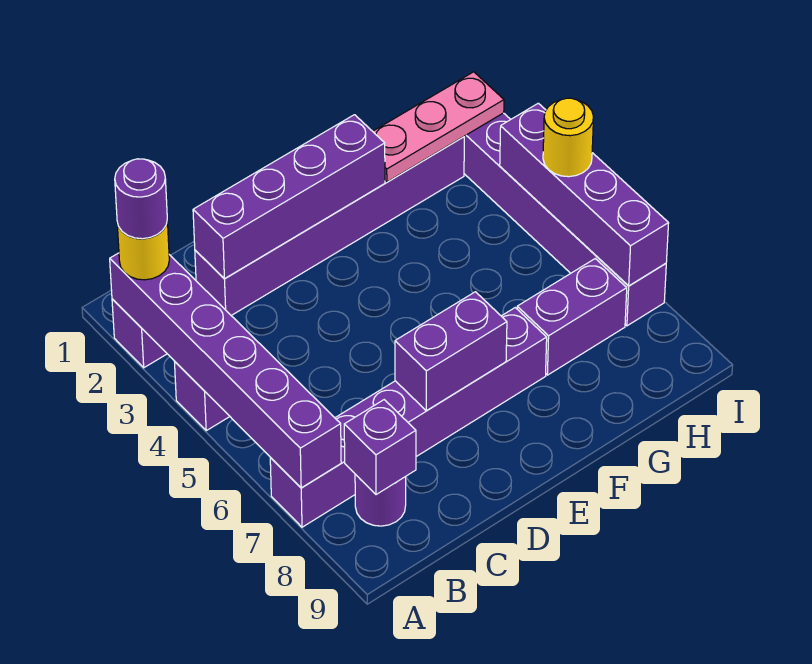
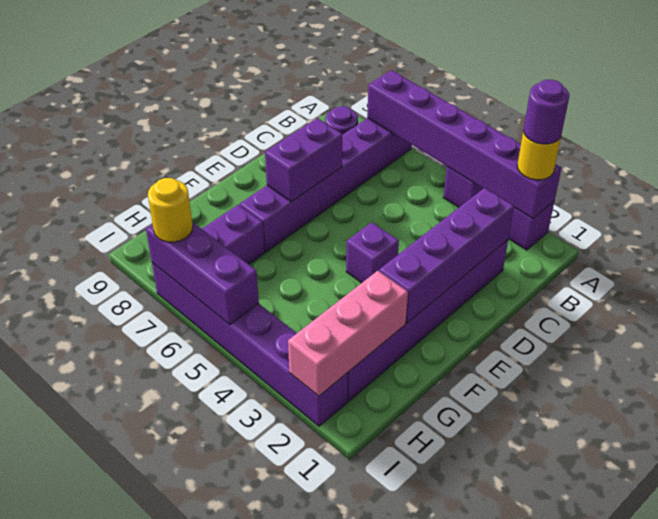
purple brick B8 level 2 -> purple brick E4 level 1
pink plate G2:I2 level 2 -> pink brick G2:I2 level 2
purple brick I4:I7 level 2 -> purple brick I5:I7 level 2
yellow round brick I5 level 3 -> yellow round brick I7 level 3

